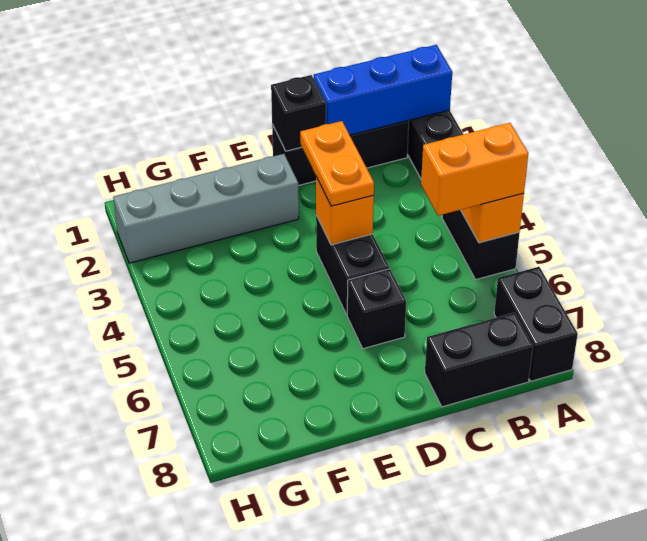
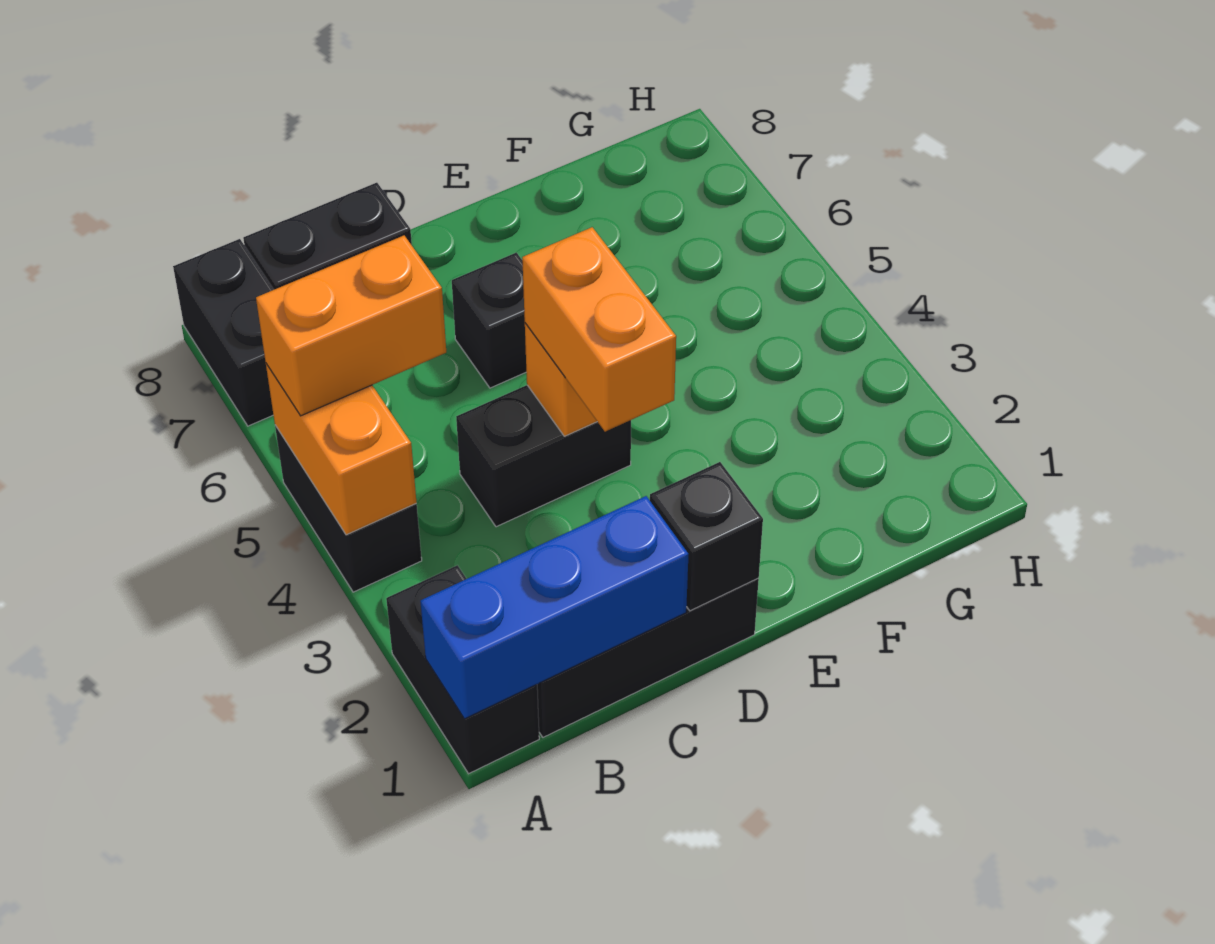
orange plate D3:D4 level 3 -> orange brick D3:D4 level 3
black brick D4:D5 level 1 -> black brick C4:D4 level 1
grey brick E2:H2 level 1 -> none

